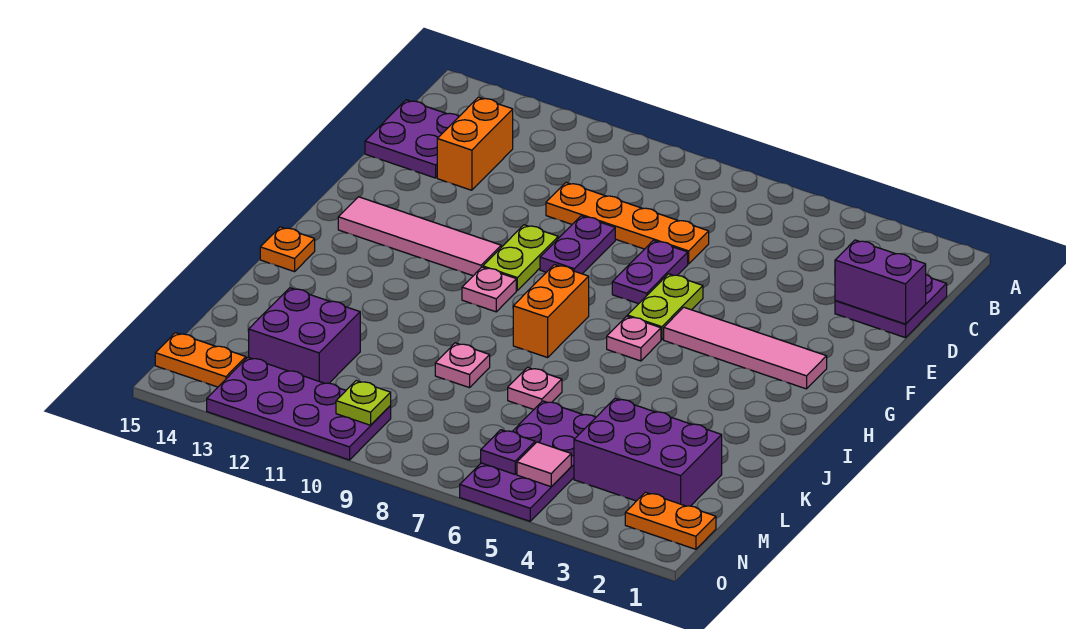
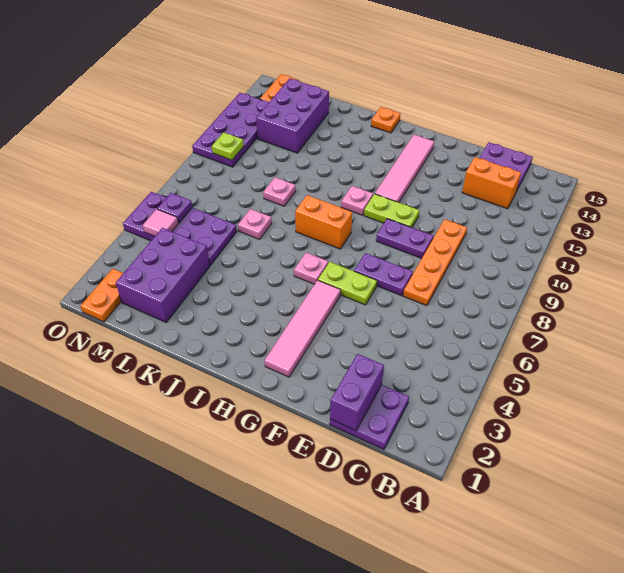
purple brick L12:M13 level 1 -> purple brick L12:M14 level 1

